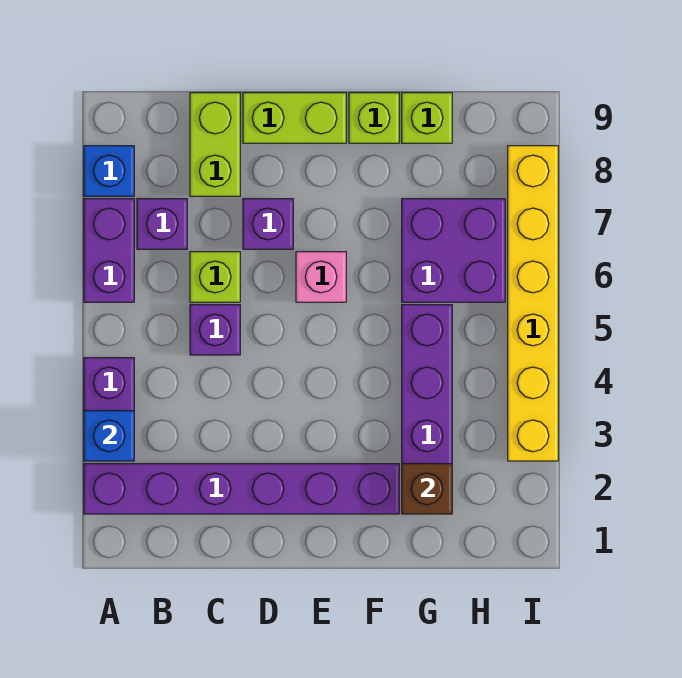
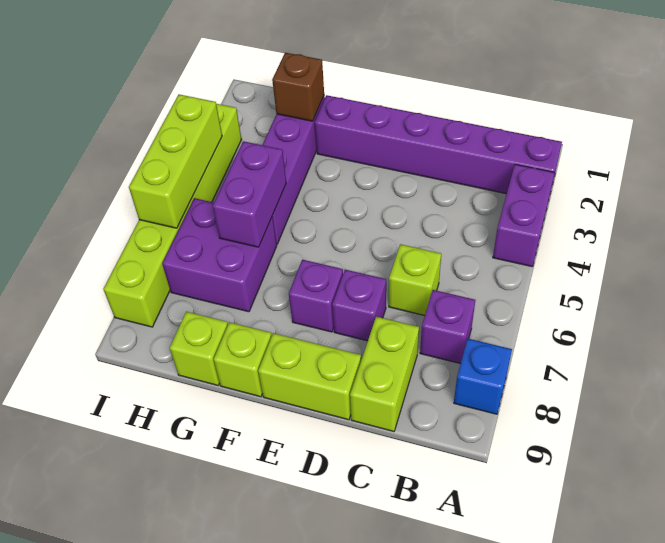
blue brick A3 level 2 -> none
purple brick A6:A7 level 1 -> purple brick G5:G6 level 2
purple brick C5 level 1 -> purple brick E7 level 1
pink brick E6 level 1 -> none
yellow brick I3:I8 level 1 -> lime brick I3:I8 level 1
none -> lime brick I4:I6 level 2

